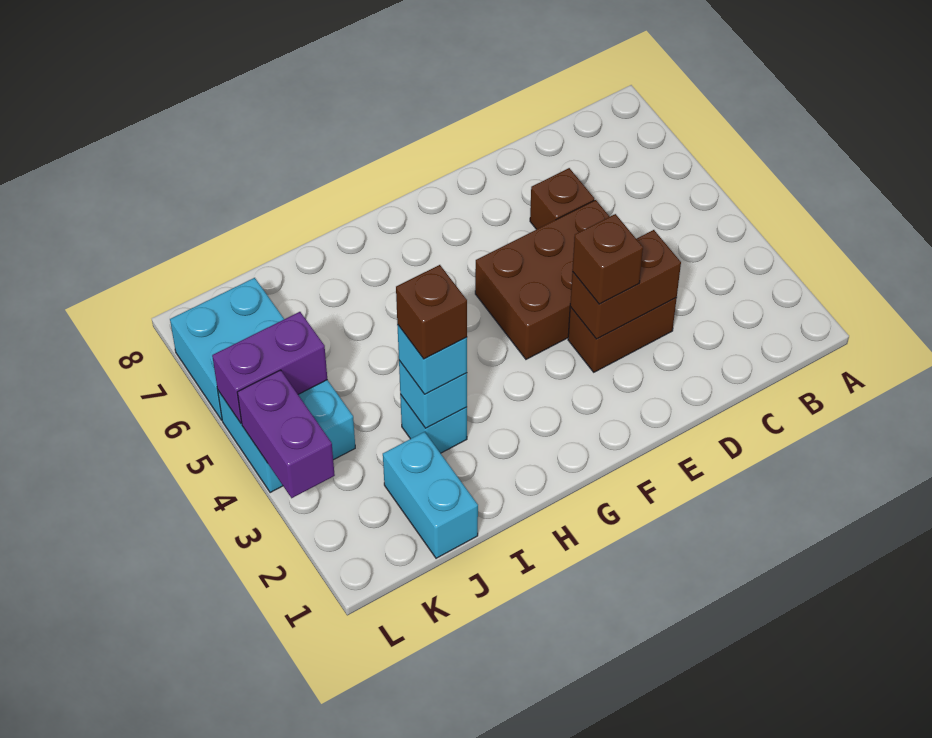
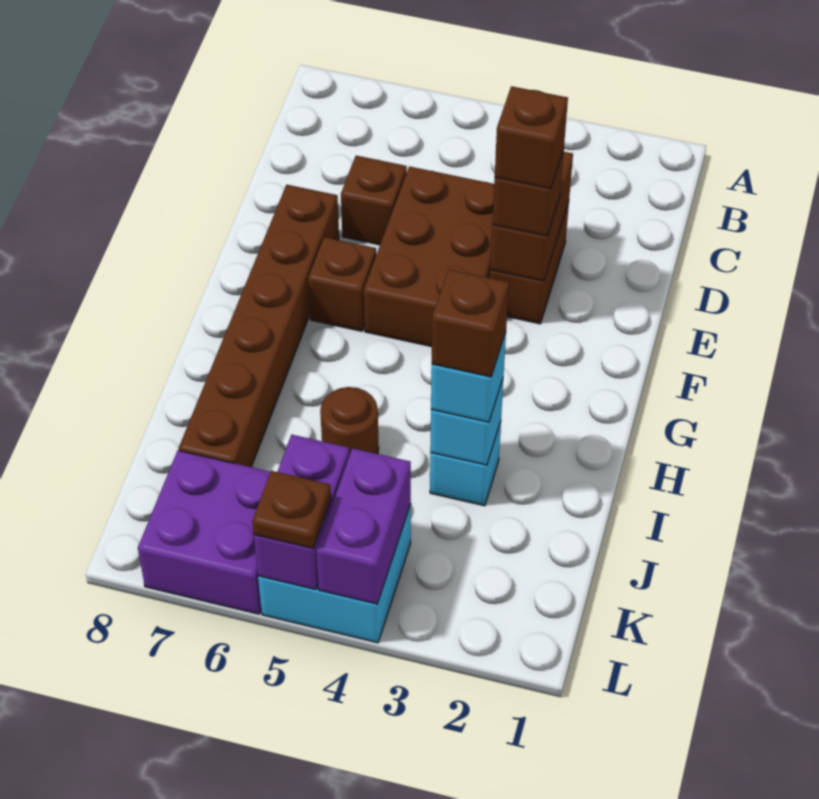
none -> brown brick E3 level 4
none -> brown brick E7:J7 level 1
none -> brown brick F6 level 1
none -> brown round brick I5 level 1
cyan brick J1:J2 level 1 -> none
cyan brick K6:L7 level 1 -> purple brick K6:L7 level 1
purple brick L3:L4 level 2 -> purple brick K4:L4 level 2
none -> brown plate L5 level 3

